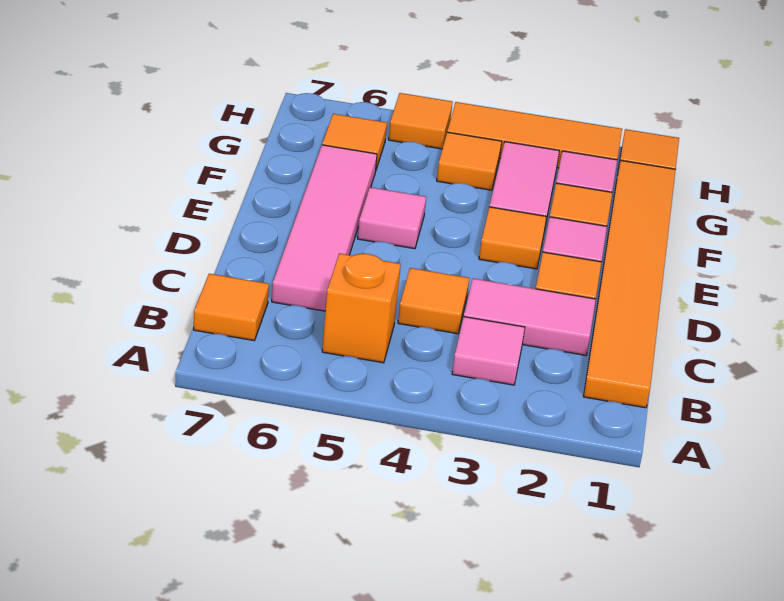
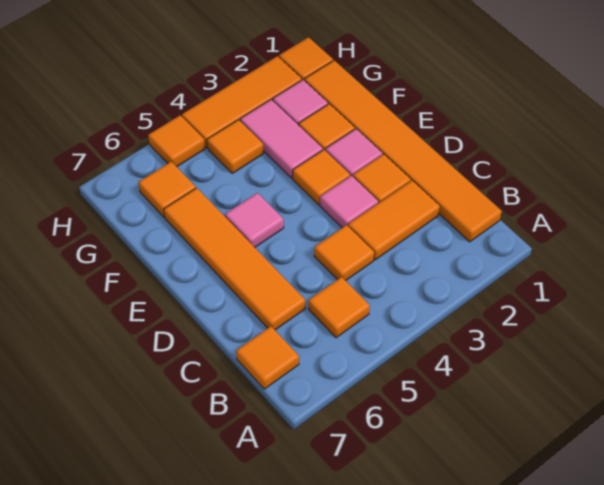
pink tile B3 level 1 -> pink tile D3 level 1
orange brick B5 level 1 -> orange tile B5 level 1
pink tile C2:C3 level 1 -> orange tile C2:C3 level 1
pink tile C6:F6 level 1 -> orange tile C6:F6 level 1

